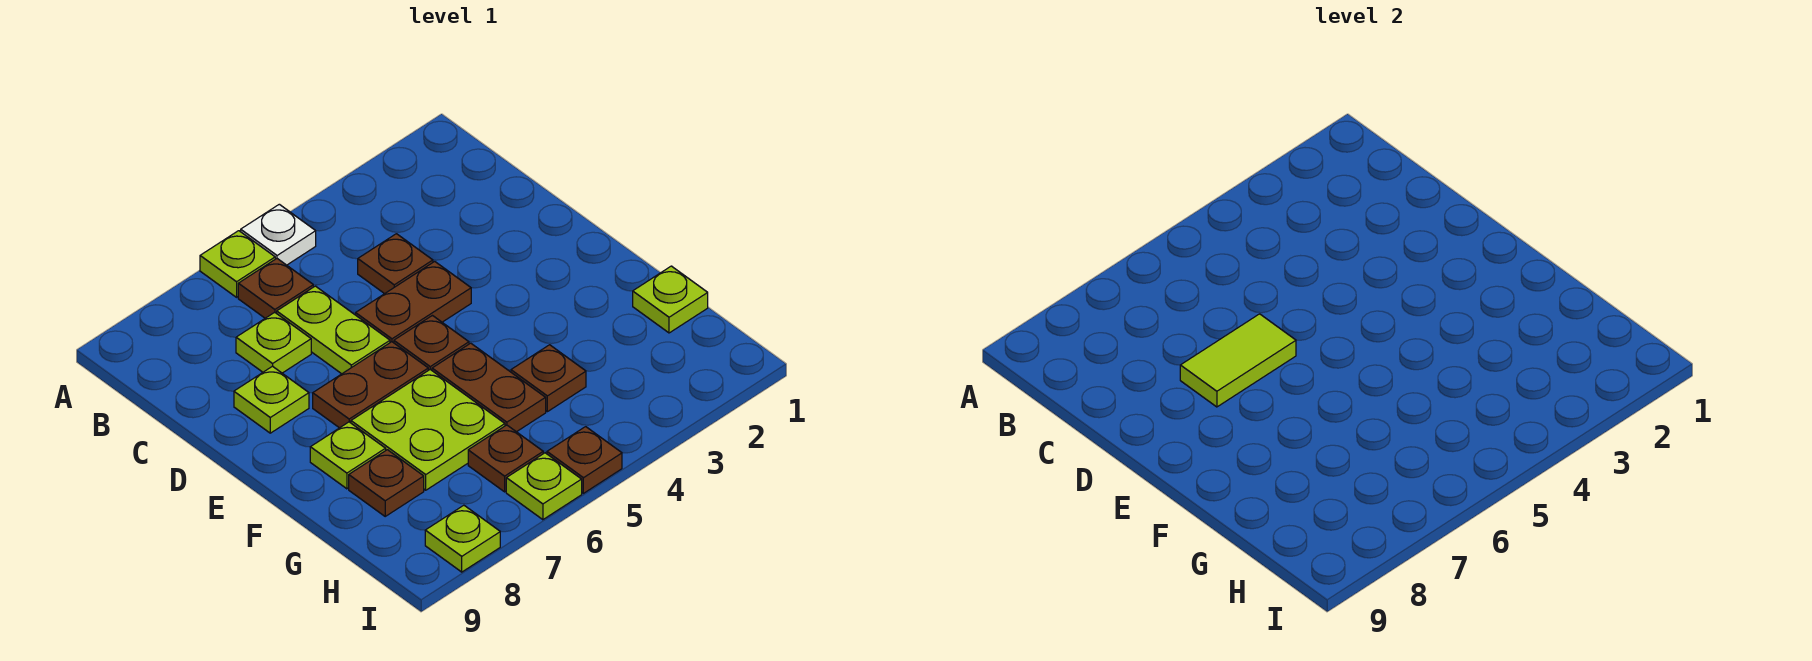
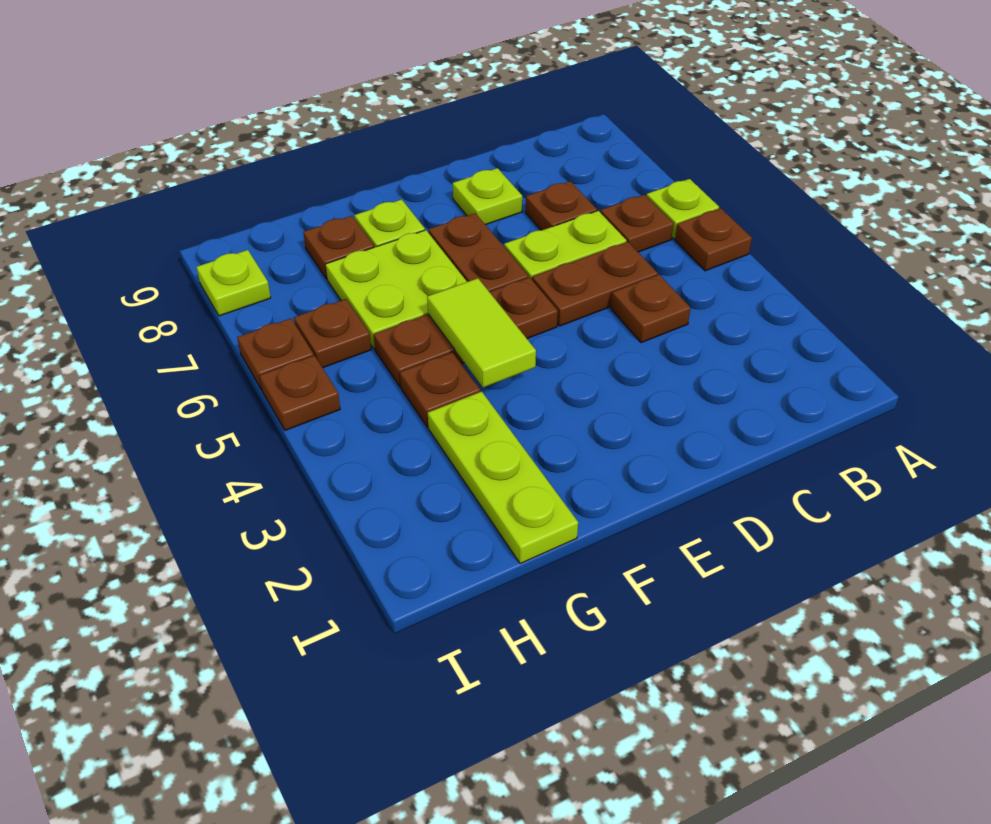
white plate A5 level 1 -> brown plate A5 level 1
lime plate C7 level 1 -> brown plate C7 level 1
brown plate D4:D5 level 1 -> brown plate C5:D5 level 1
lime tile D6:D7 level 2 -> lime tile F4:F5 level 2
lime plate G1 level 1 -> lime plate G1:G3 level 1
lime plate I6 level 1 -> brown plate I6 level 1

